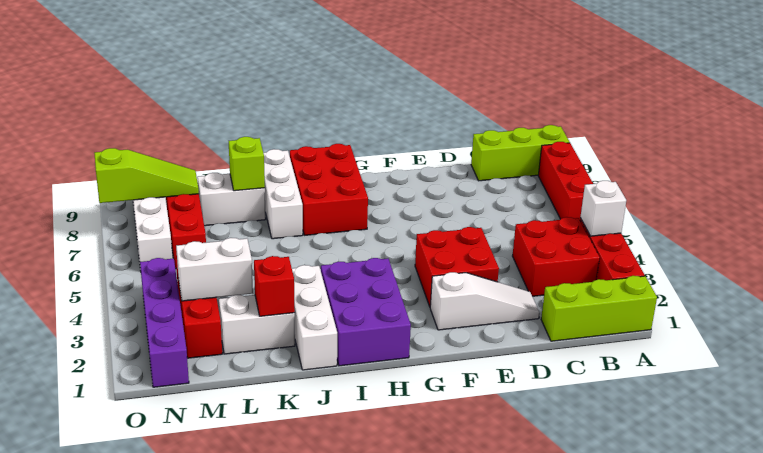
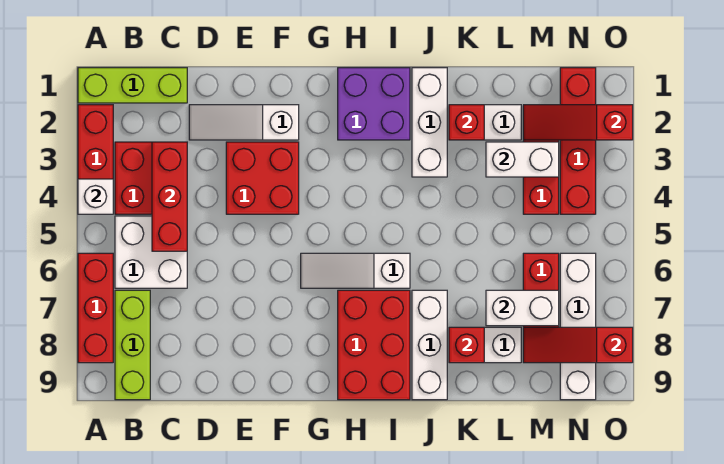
lime brick A9:C9 level 1 -> lime brick B7:B9 level 1
none -> white brick B5:C6 level 1
none -> red brick C3:C5 level 2
none -> white slope G6:I6 level 1 top I
purple brick H1:I3 level 1 -> purple brick H1:I2 level 1
lime brick K8 level 2 -> red brick K8 level 2
none -> white brick L7:M7 level 2
none -> red slope M2:O2 level 2 top O
lime slope M8:O8 level 2 top O -> red slope M8:O8 level 2 top O
purple brick N1:N4 level 1 -> red brick N1:N4 level 1

